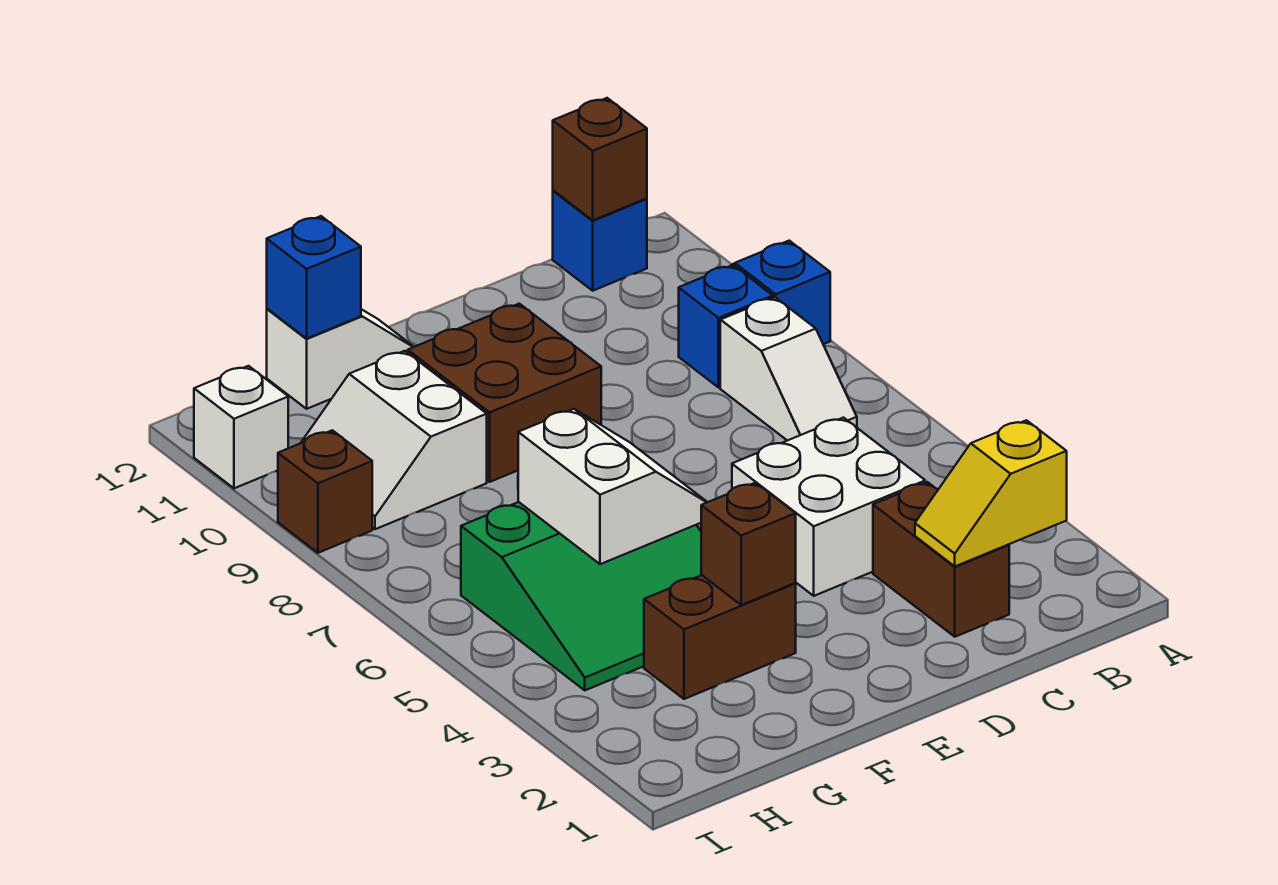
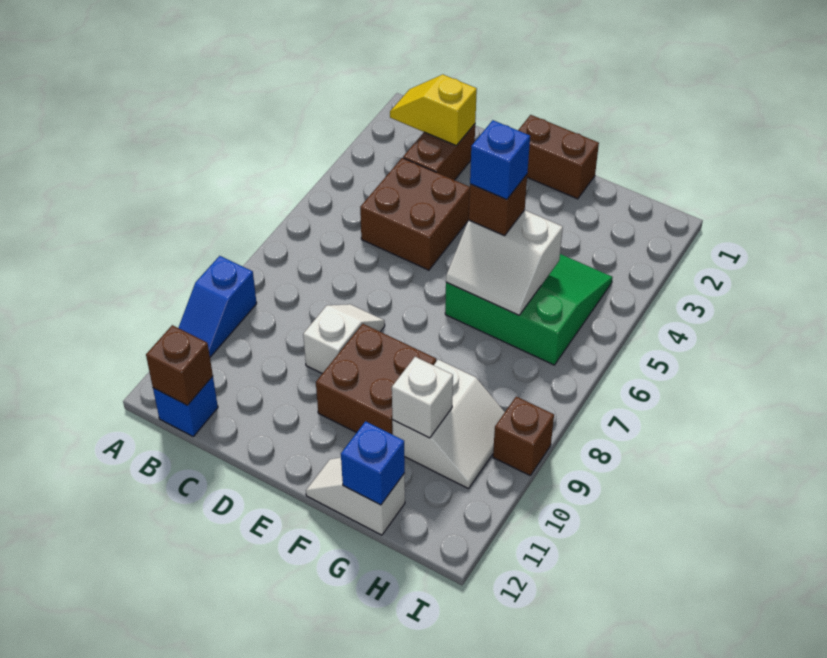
yellow slope B2:C2 level 2 top B -> yellow slope B2:C2 level 2 top C
white slope B7:B8 level 1 top 8 -> white slope D8:D9 level 1 top 9
blue brick B9 level 1 -> blue brick F5 level 4
white brick C4:D5 level 1 -> brown brick C4:D5 level 1
brown brick F3:G3 level 1 -> brown brick E1:F1 level 1
brown brick F3 level 2 -> brown brick F5 level 3
white slope F5:G6 level 2 top G -> white slope F5:G6 level 2 top 5
white brick I11 level 1 -> white brick G10 level 2

